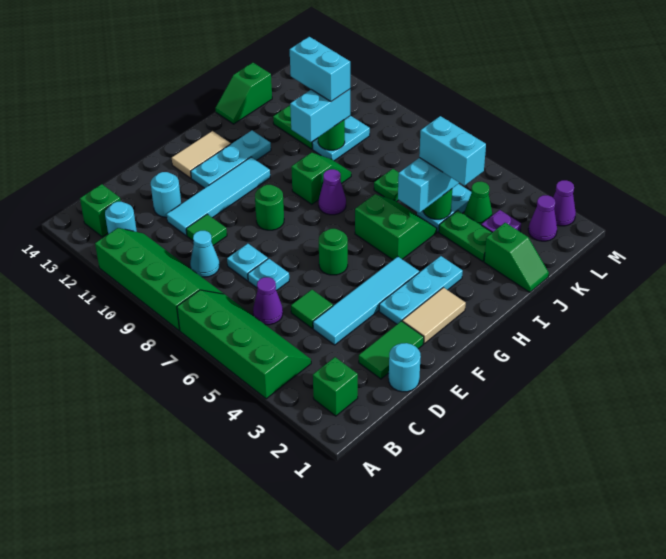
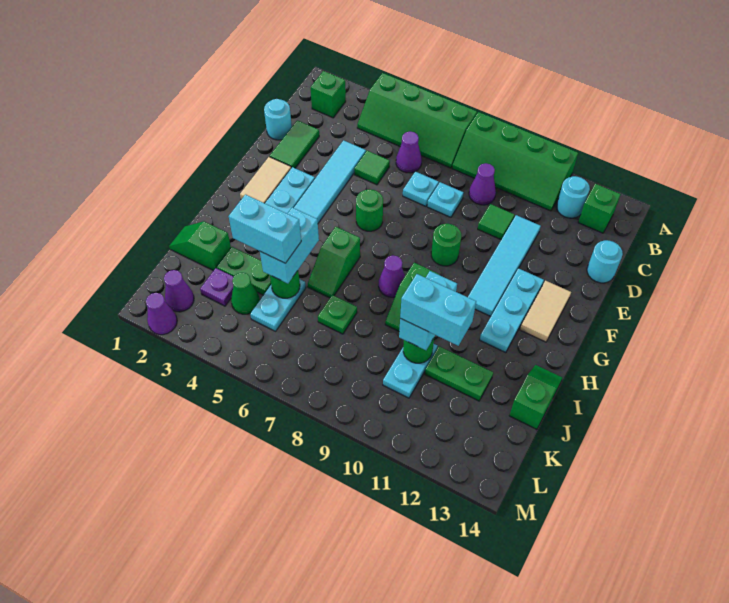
cyan cone C9 level 1 -> purple cone C9 level 1
cyan round brick D12 level 1 -> cyan round brick D14 level 1
green slope H5:I6 level 1 top H -> green slope H6:I6 level 1 top H

